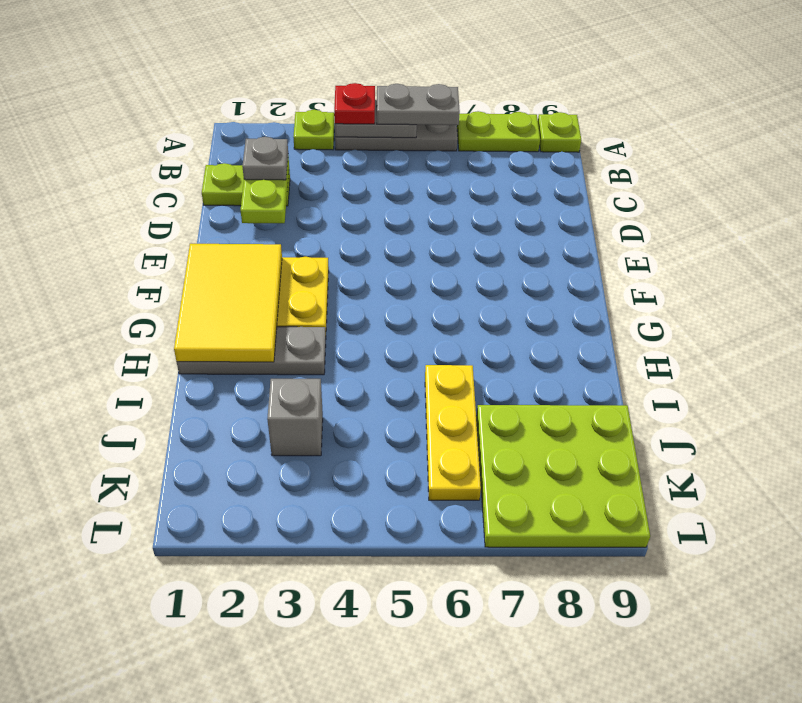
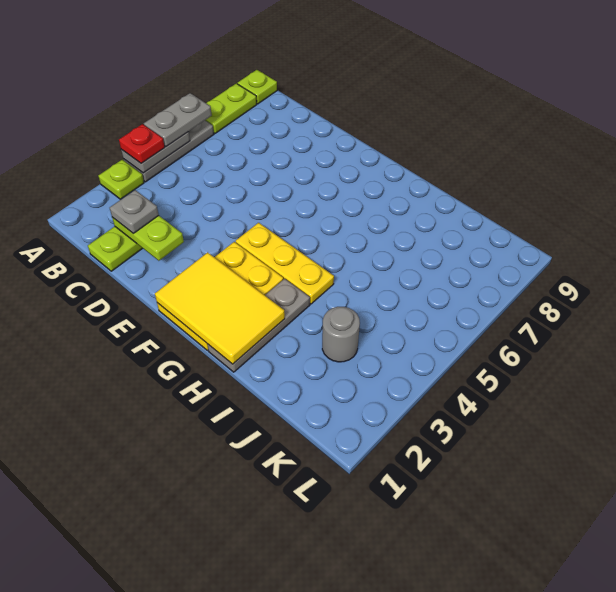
yellow plate I6:K6 level 1 -> yellow plate F4:H4 level 1
grey brick J3 level 1 -> grey round brick J3 level 1
lime plate J7:L9 level 1 -> none

